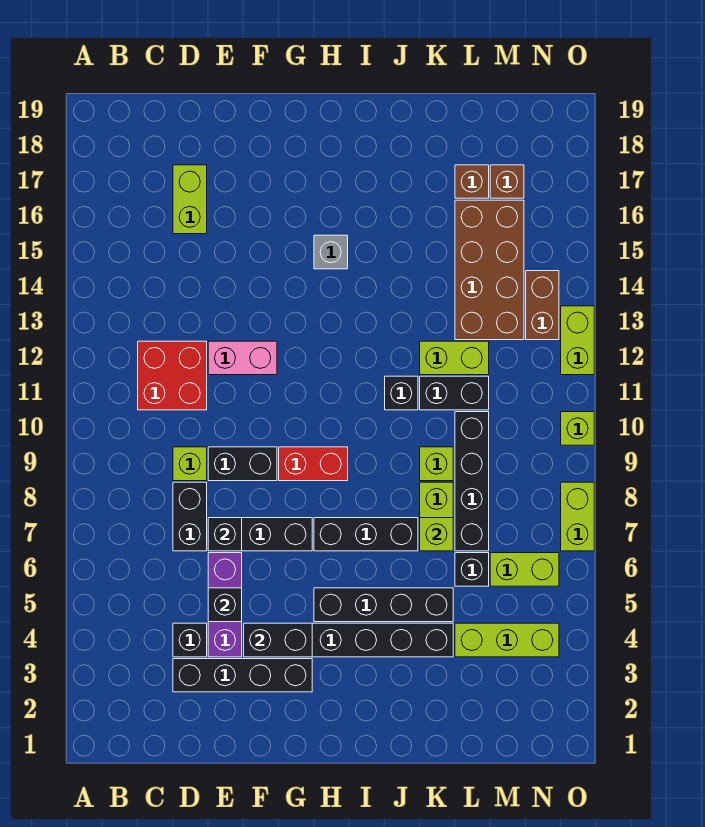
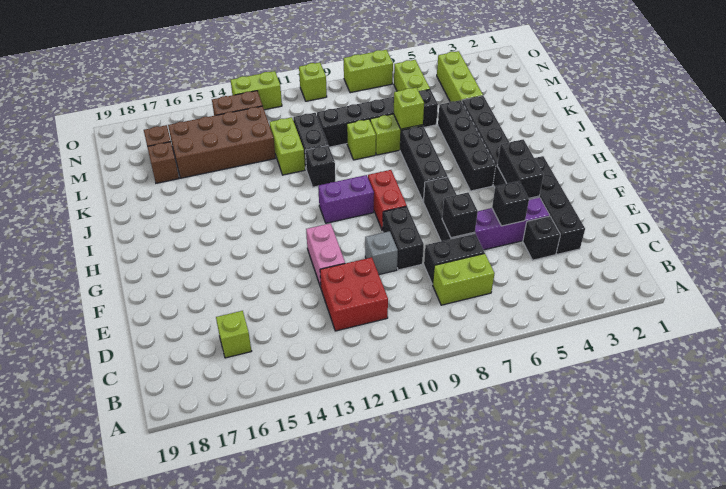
lime brick D9 level 1 -> lime brick C16 level 1
lime brick D16:D17 level 1 -> lime brick C7:C8 level 1
none -> purple brick H10:H11 level 1
grey brick H15 level 1 -> grey brick E10 level 1

